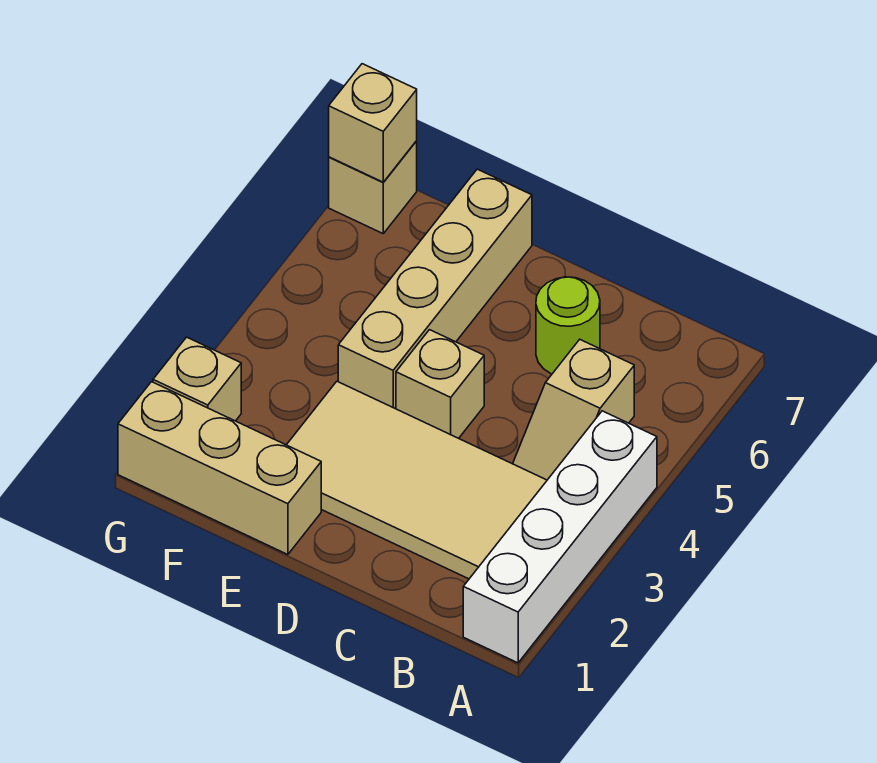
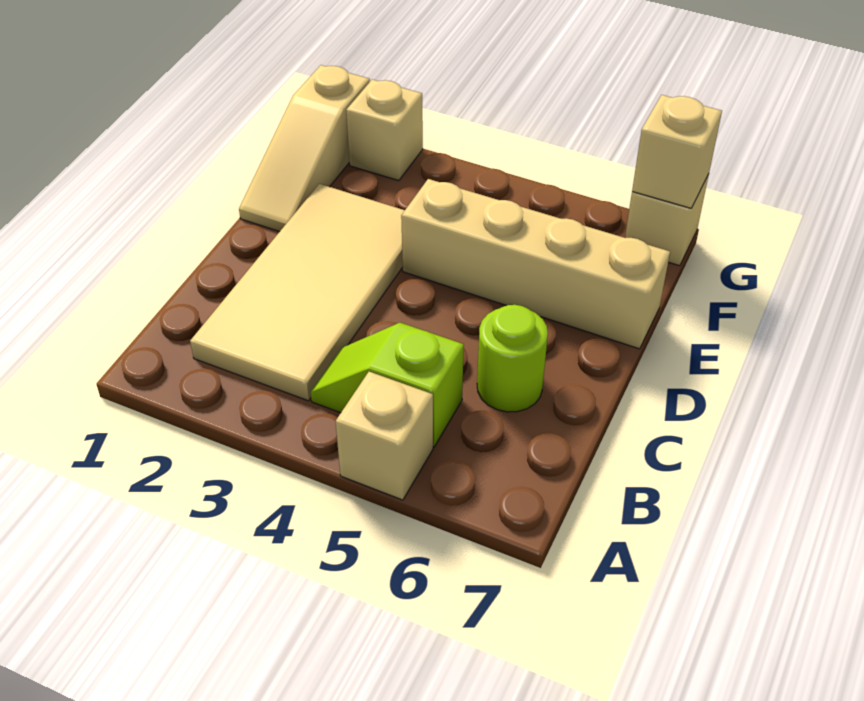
white brick A1:A4 level 1 -> none
tan slope B4:B5 level 1 top 5 -> lime slope B4:B5 level 1 top 5
tan brick D4 level 1 -> tan brick A5 level 1
tan brick E1:G1 level 1 -> tan slope E1:G1 level 1 top G

